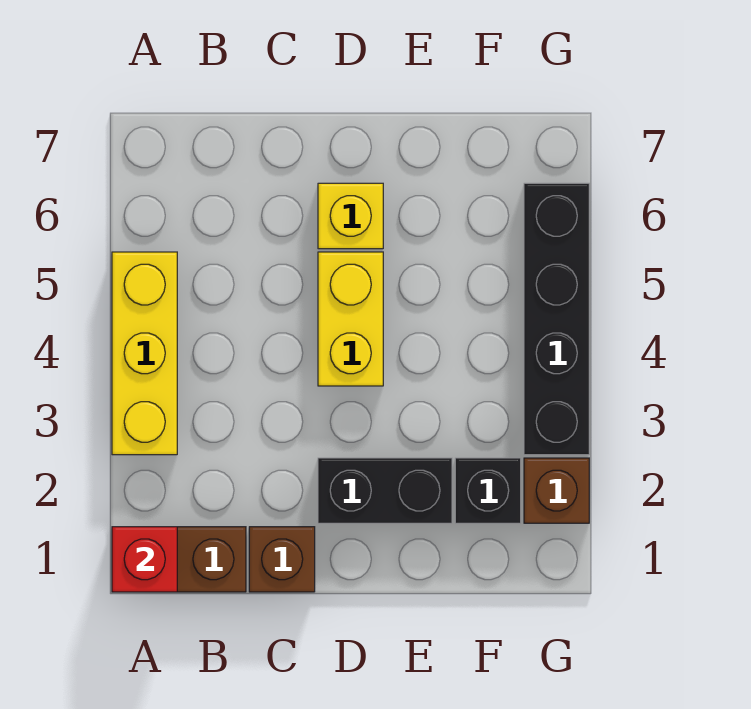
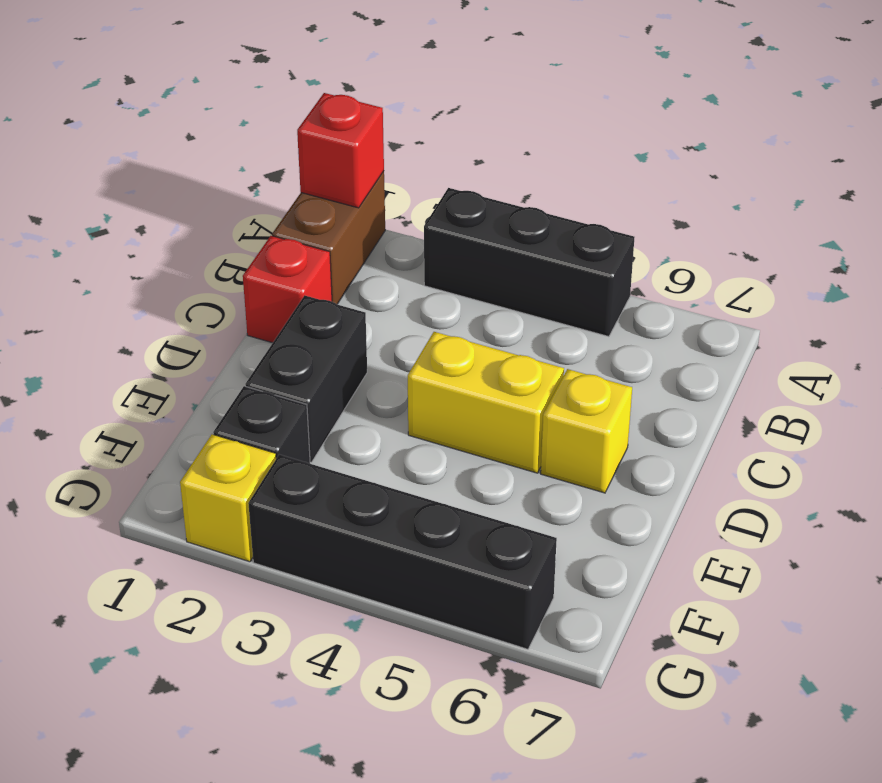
yellow brick A3:A5 level 1 -> black brick A3:A5 level 1
brown brick C1 level 1 -> red brick C1 level 1
brown brick G2 level 1 -> yellow brick G2 level 1

